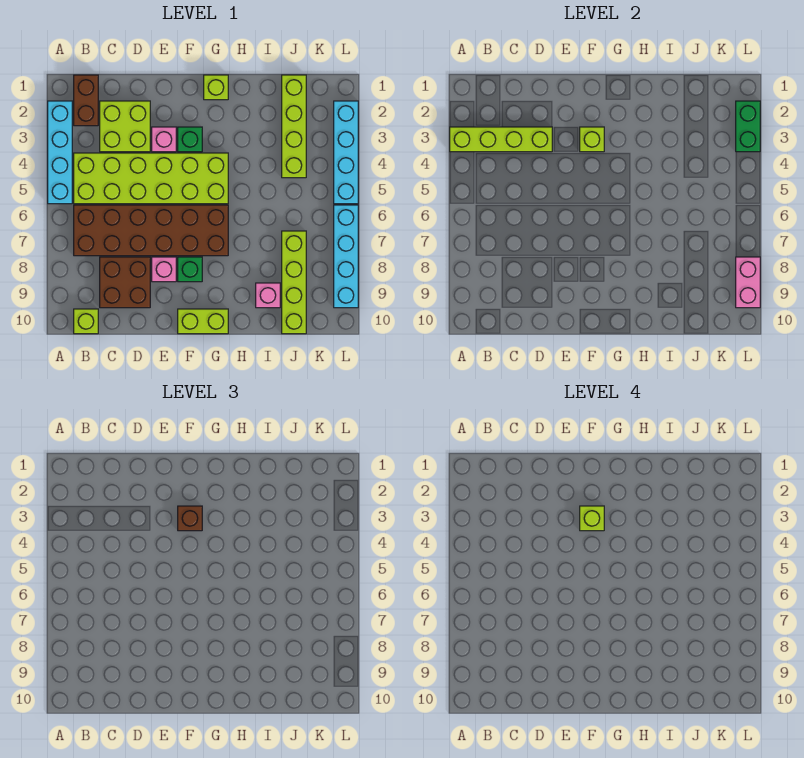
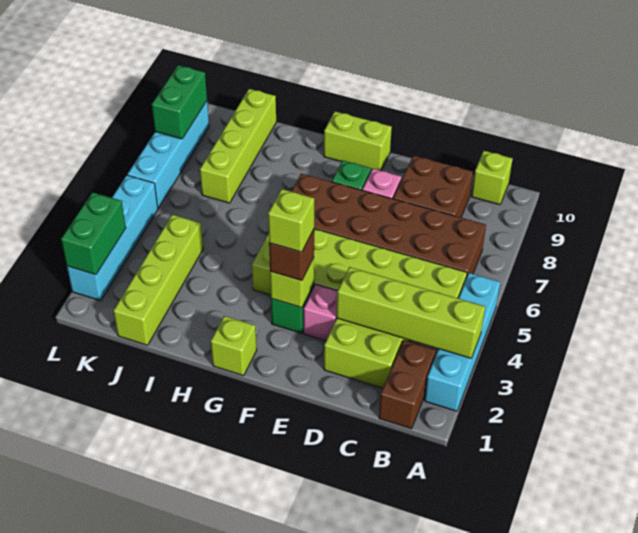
pink brick I9 level 1 -> none
pink brick L8:L9 level 2 -> green brick L8:L9 level 2

